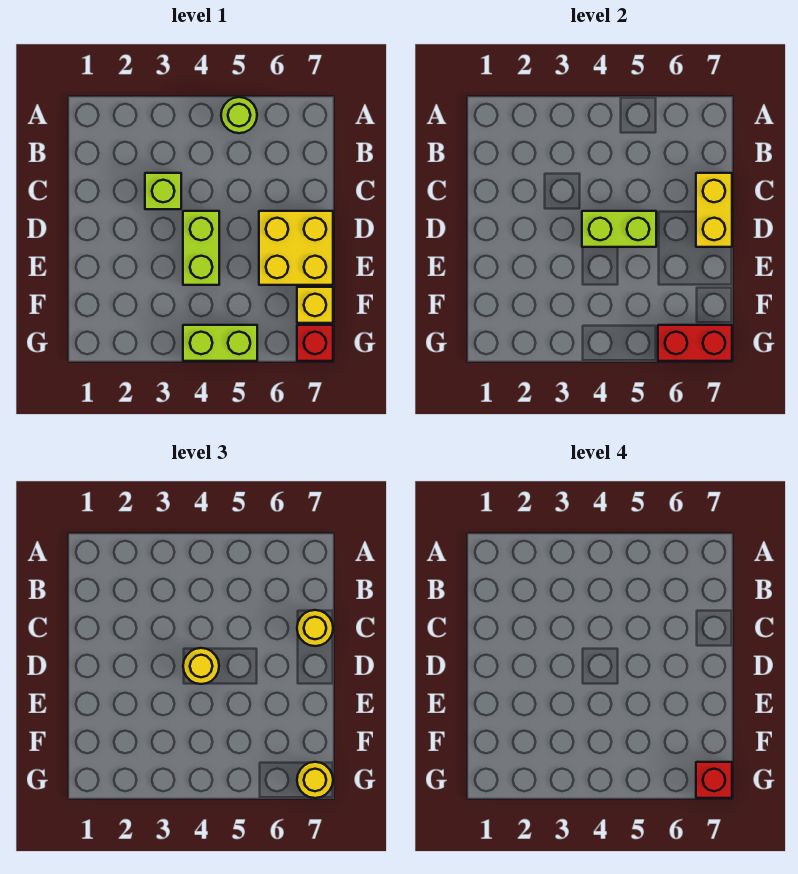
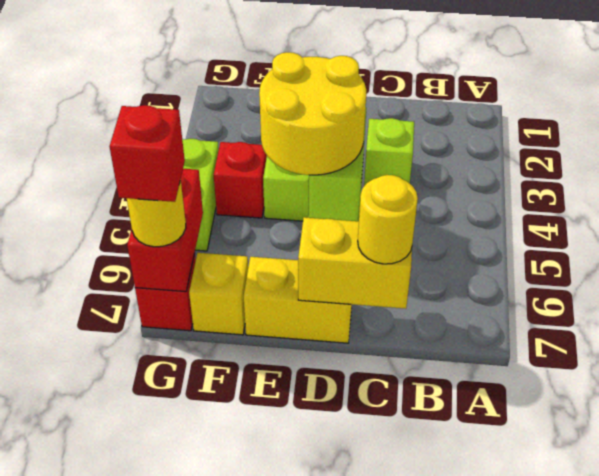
lime round brick A5 level 1 -> none
yellow round brick D4 level 3 -> yellow round brick D4:E5 level 3
yellow brick D6:E7 level 1 -> yellow brick D7:E7 level 1
none -> red brick F4 level 1

